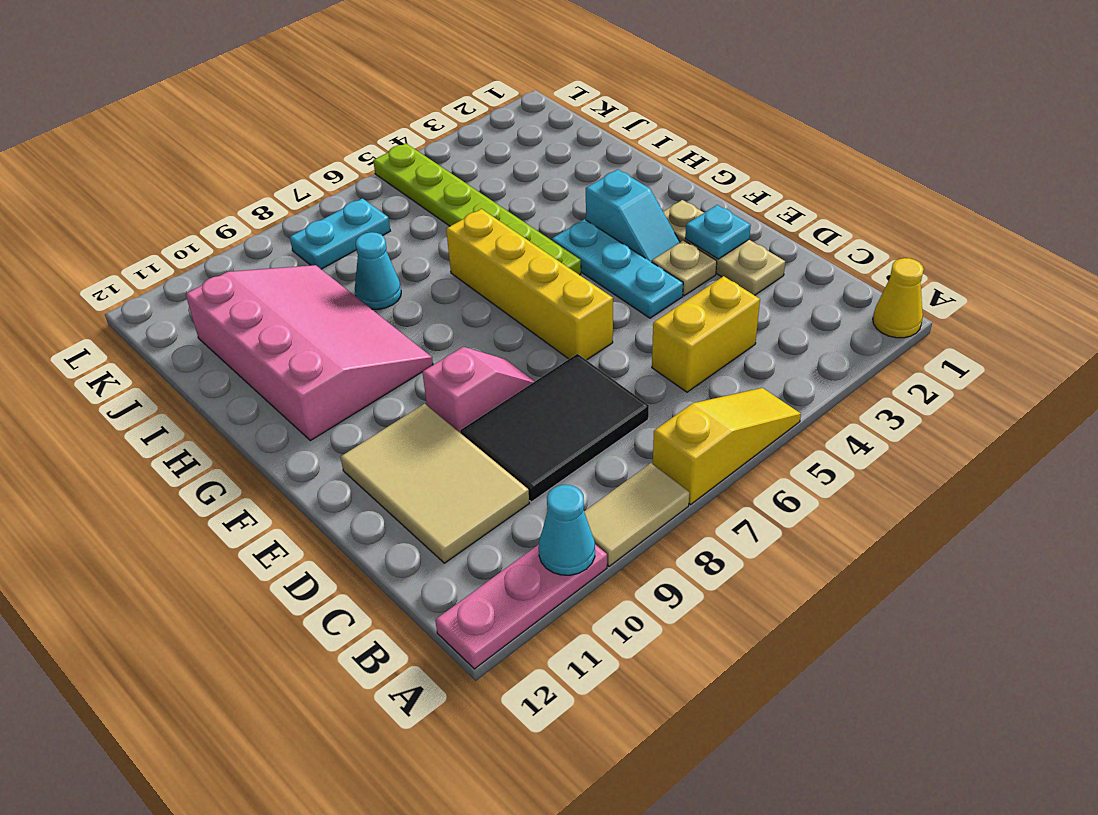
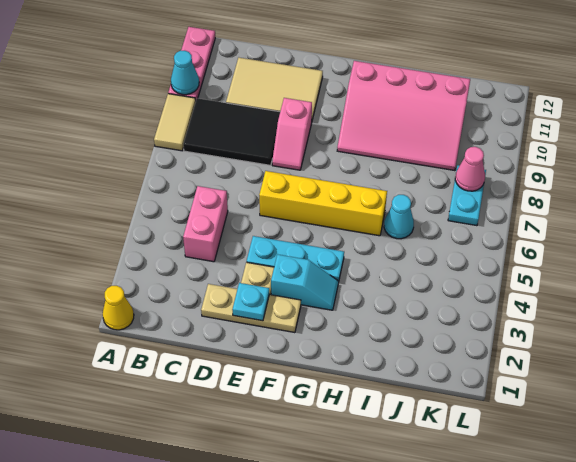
yellow slope A5:A7 level 1 top 7 -> none
yellow brick C4:C5 level 1 -> pink brick C4:C5 level 1
black tile C7:D9 level 1 -> black tile B8:D9 level 1
cyan slope F3:G3 level 1 top G -> cyan slope F3:G3 level 1 top F
lime plate G5:L5 level 1 -> none
cyan cone I8 level 1 -> cyan cone I6 level 1
none -> pink cone K8 level 2

